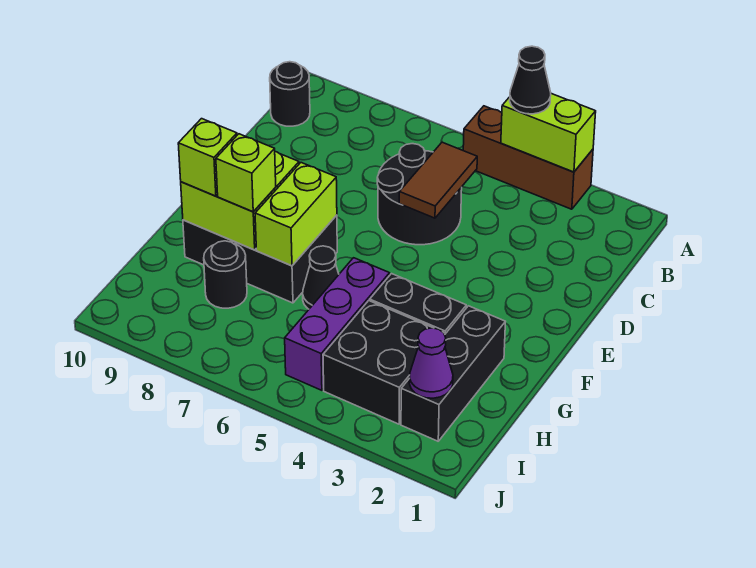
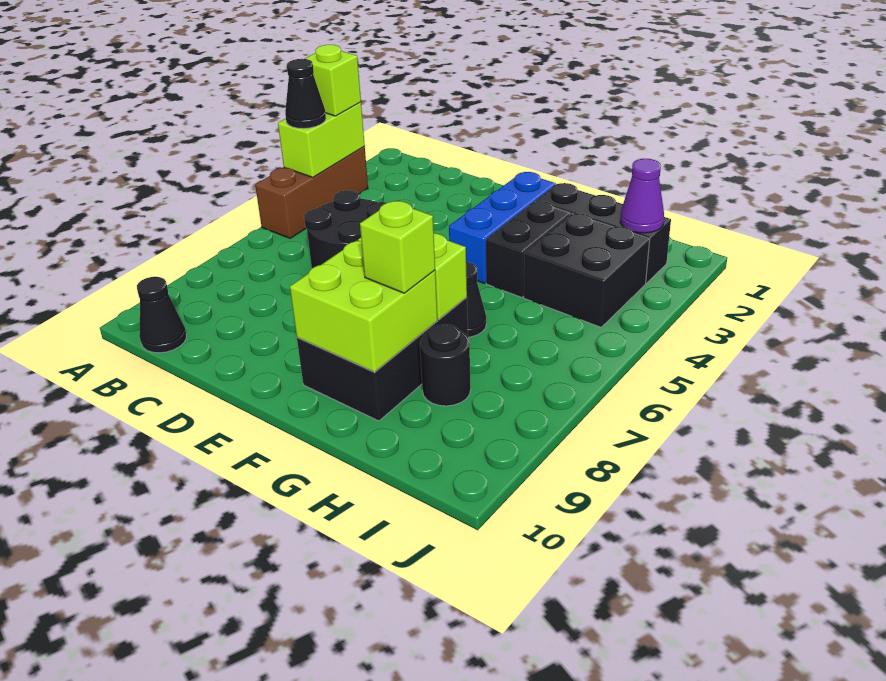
black round brick B10 level 1 -> black cone B10 level 1
brown tile C5:D5 level 2 -> none
none -> blue brick F2:F4 level 1
purple brick G5:I5 level 1 -> none
lime brick G9 level 3 -> lime brick A3 level 3

